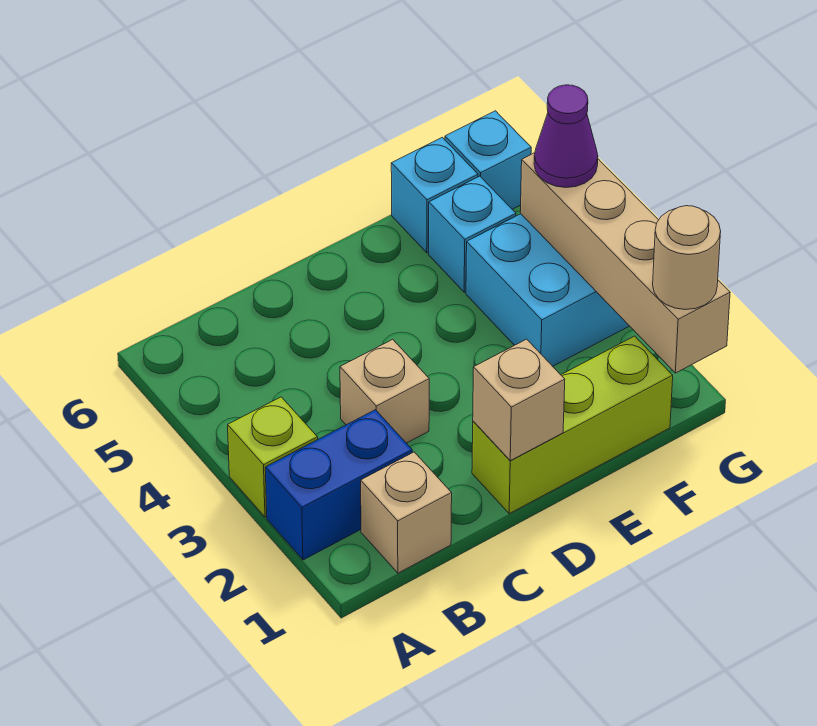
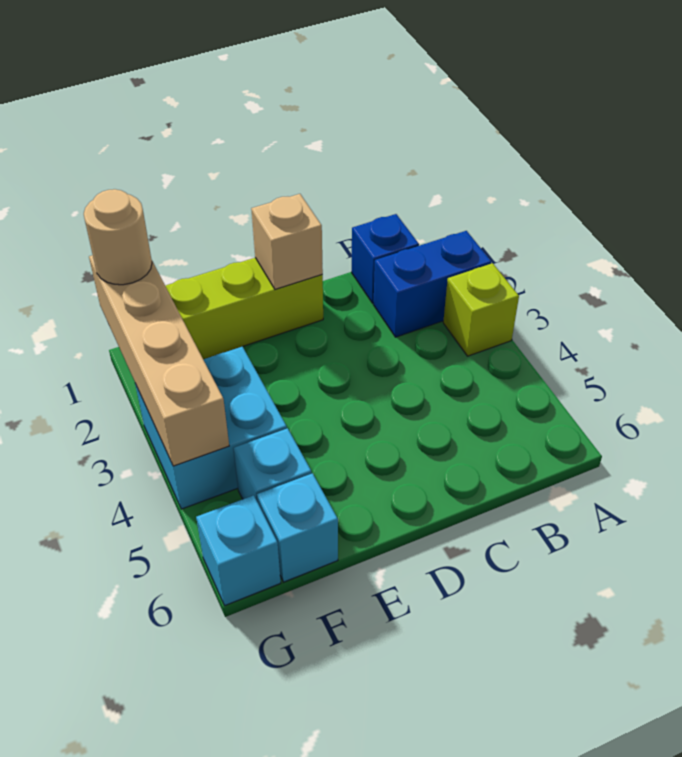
tan brick B1 level 1 -> blue brick B1 level 1
tan brick C3 level 1 -> none
purple cone G4 level 3 -> none

